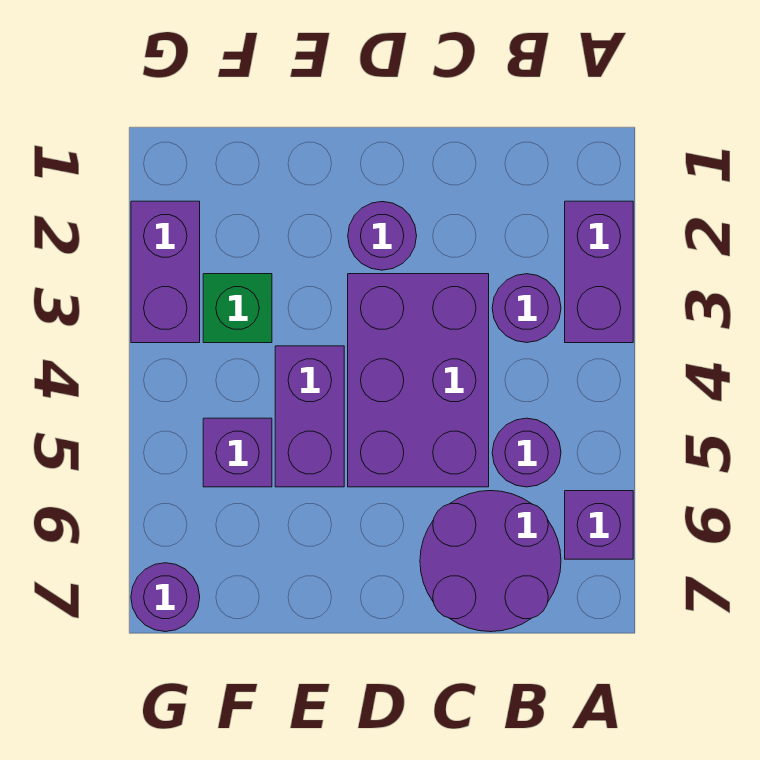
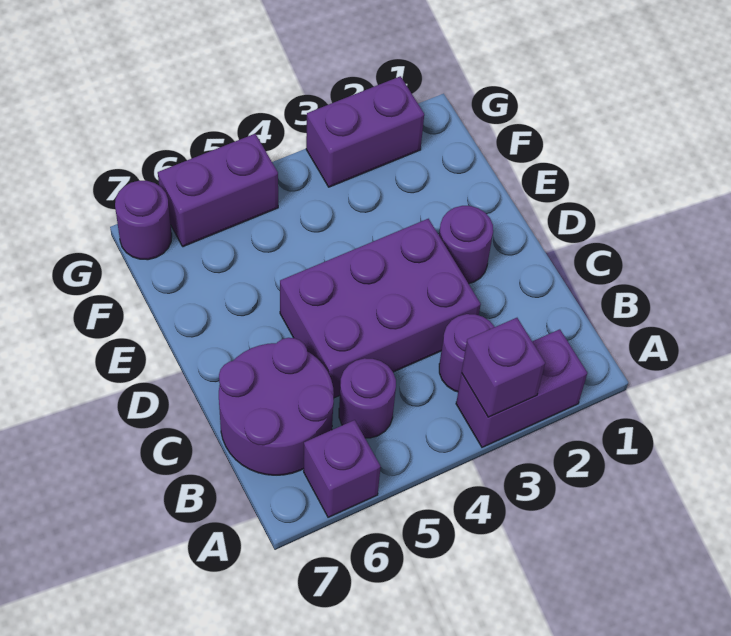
purple brick E4:E5 level 1 -> purple brick G5:G6 level 1
green brick F3 level 1 -> none
purple brick F5 level 1 -> purple brick A3 level 2

